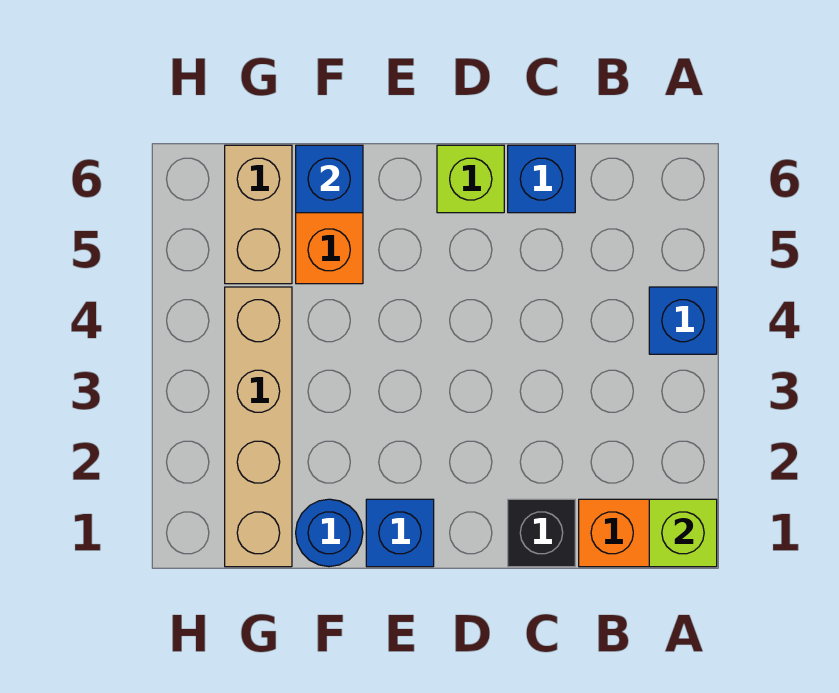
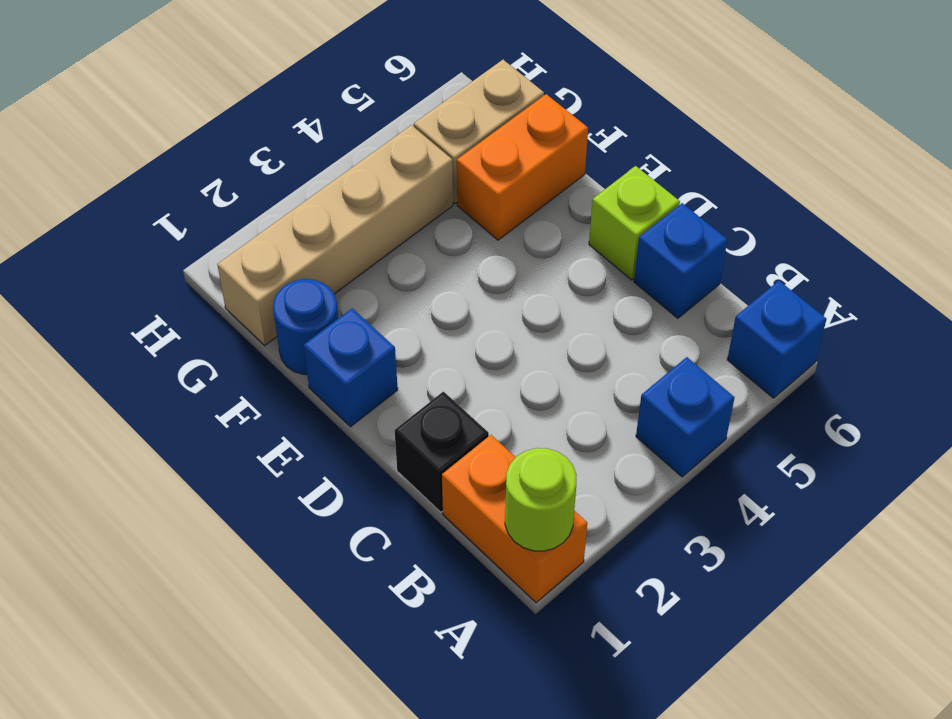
lime brick A1 level 2 -> lime round brick A1 level 2
blue brick F6 level 2 -> blue brick A6 level 1

